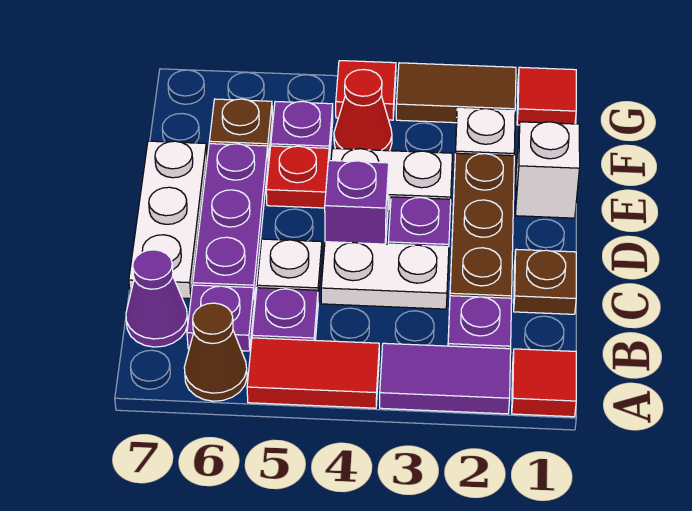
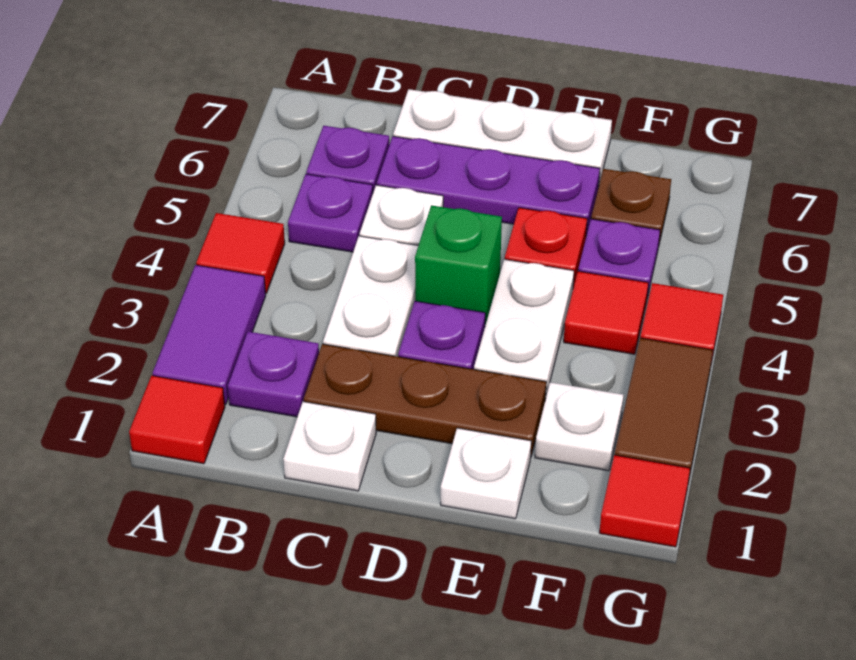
red tile A4:A5 level 1 -> red tile A4 level 1
brown cone A6 level 1 -> none
purple cone B7 level 1 -> none
brown plate C1 level 1 -> white plate C1 level 1
purple brick D4 level 1 -> green brick D4 level 1
white brick E1 level 1 -> white plate E1 level 1
red cone F4 level 1 -> red tile F4 level 1

